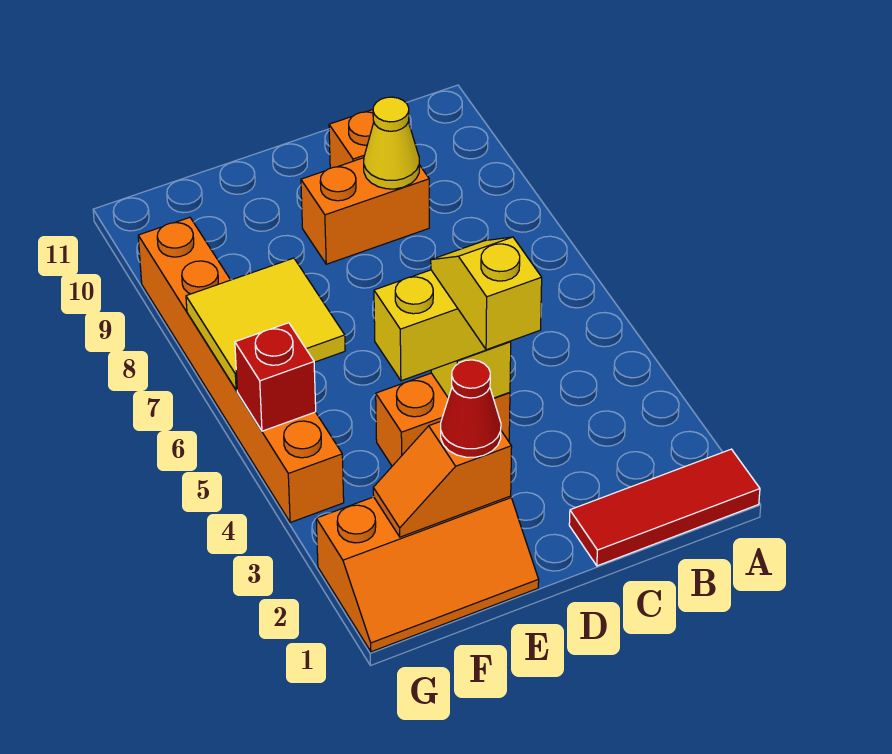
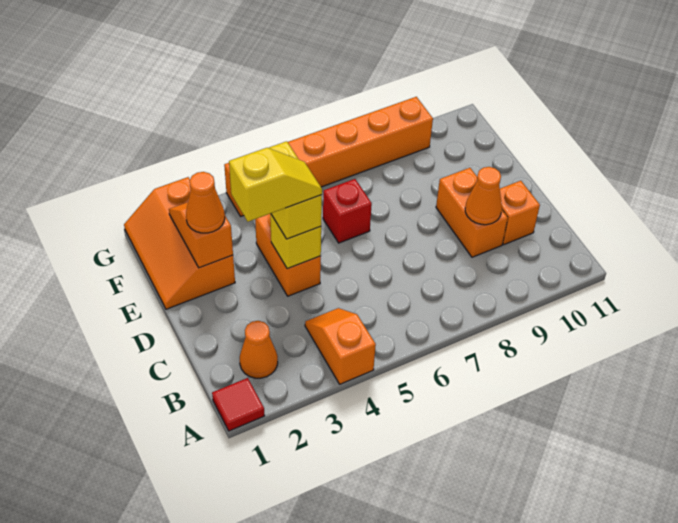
red tile A1:C1 level 1 -> red tile A1 level 1
none -> orange slope A4:B4 level 1 top A
none -> orange cone B2 level 1
yellow cone C9 level 2 -> orange cone C9 level 2
red cone E2 level 3 -> orange cone E2 level 3
yellow tile F6:G7 level 2 -> none
red brick G5 level 2 -> red brick E6 level 1

